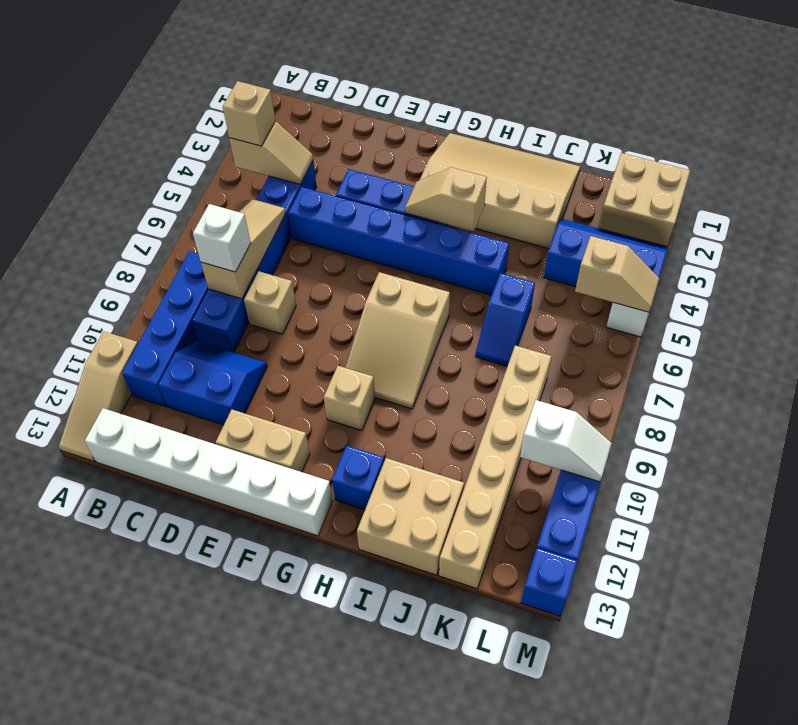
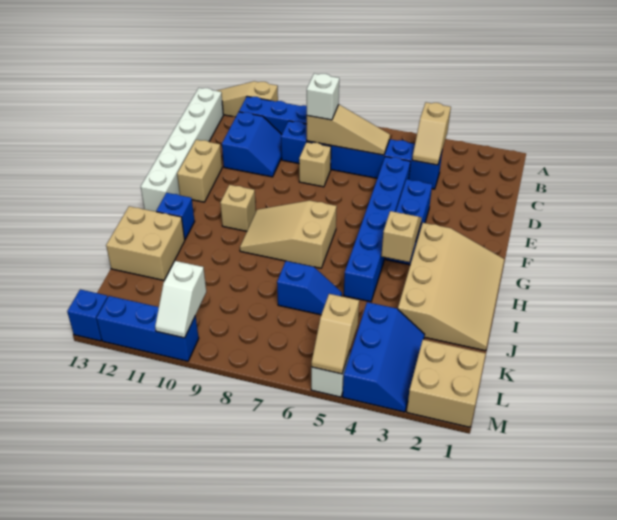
tan brick B4 level 3 -> none
blue slope J6:J7 level 1 top 6 -> blue slope J6:J7 level 1 top 7
tan brick K8:K13 level 1 -> none

